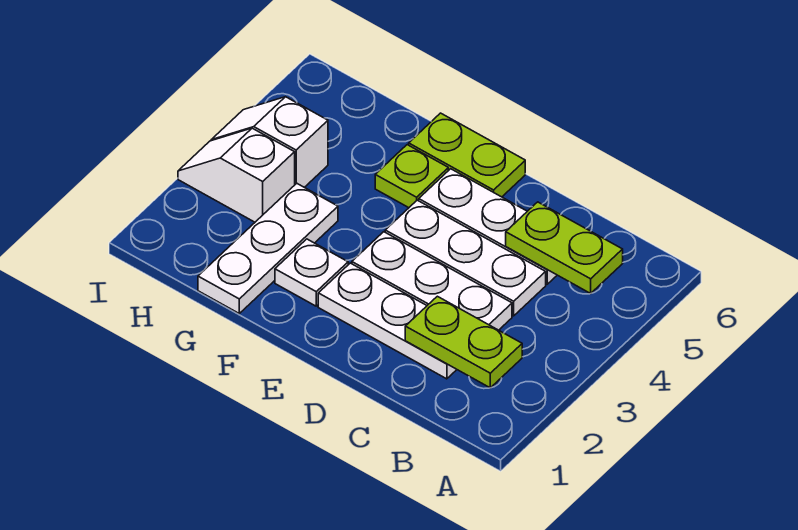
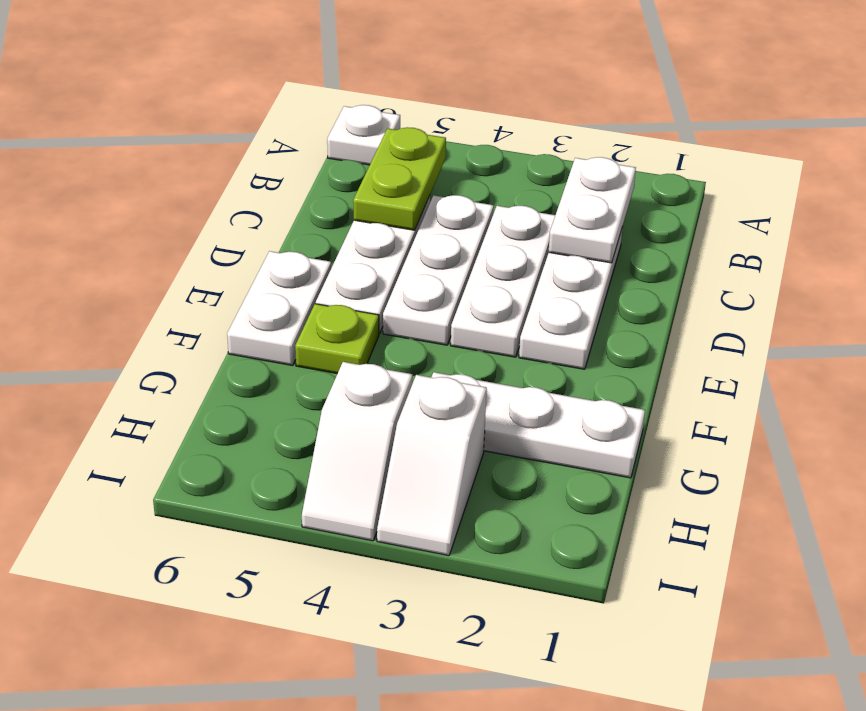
lime plate B2:C2 level 2 -> white plate B2:C2 level 2
lime plate E6:F6 level 1 -> white plate E6:F6 level 1
white plate F2 level 1 -> white plate A6 level 1

